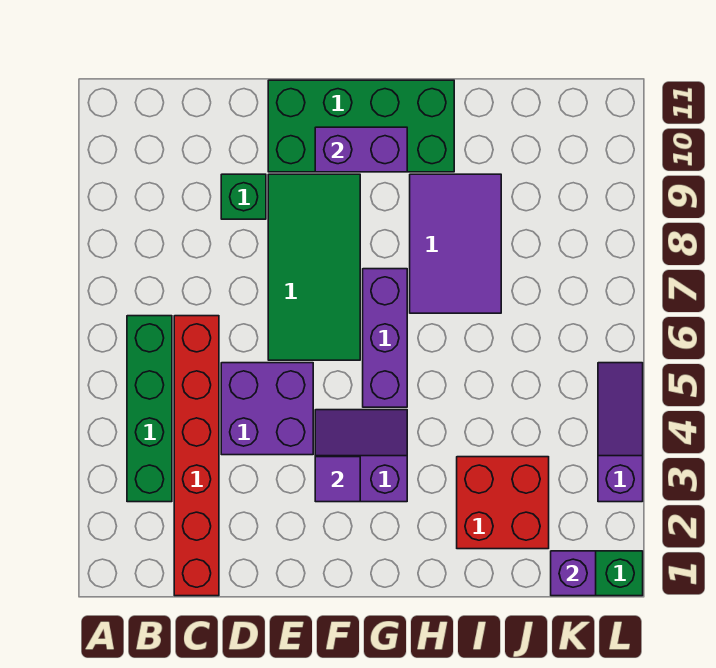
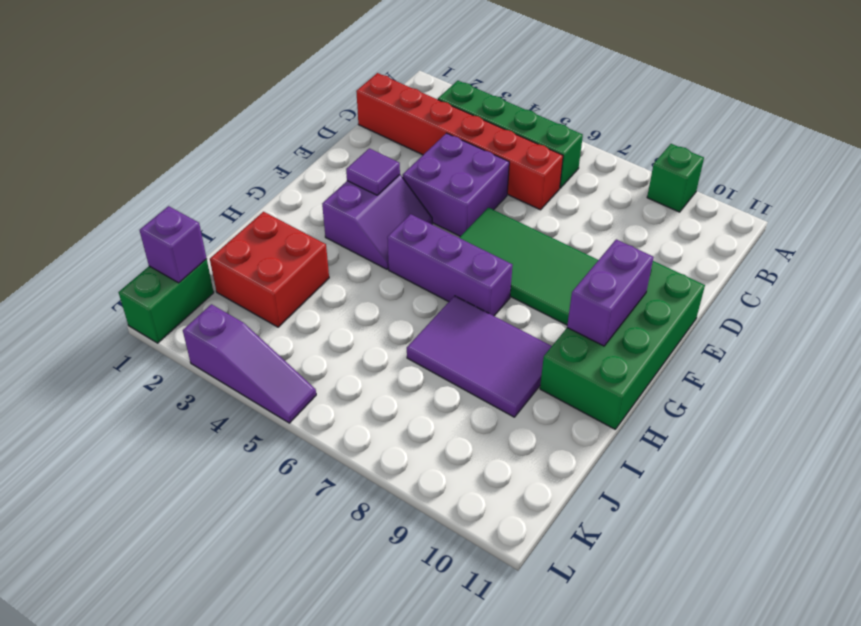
green brick D9 level 1 -> green brick A9 level 1

